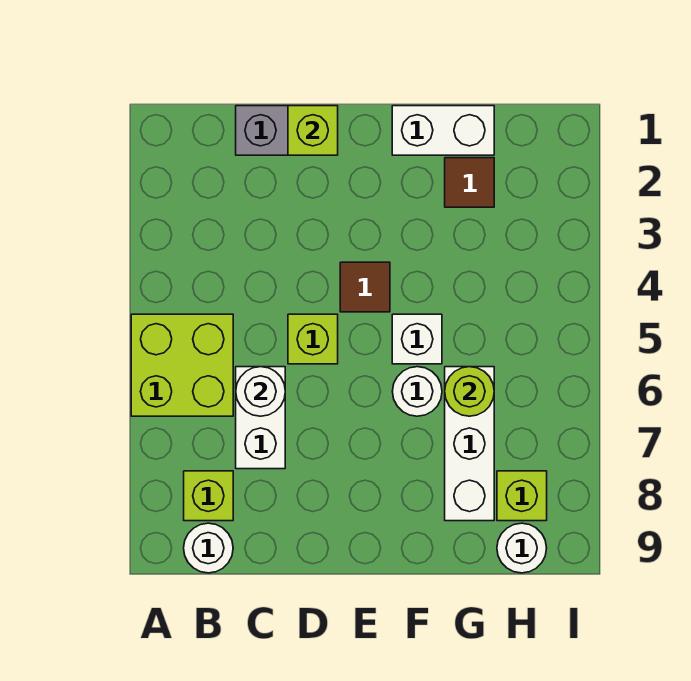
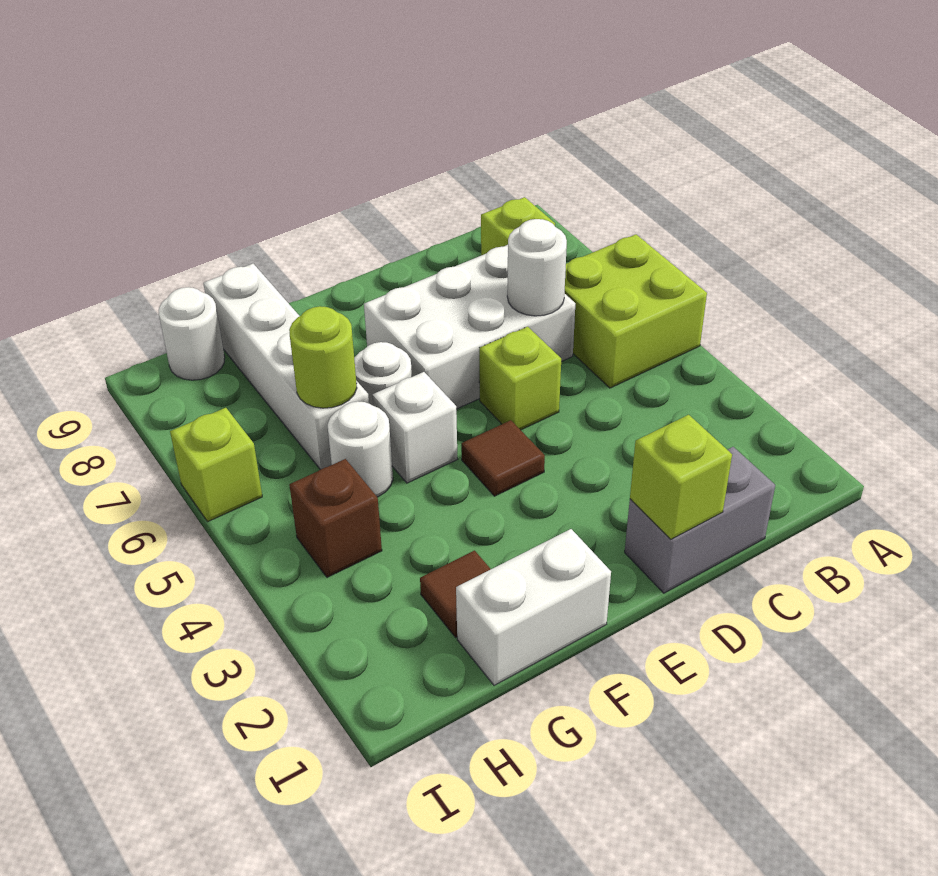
white round brick B9 level 1 -> white round brick G5 level 1
white brick C6:C7 level 1 -> white brick C6:E7 level 1
white brick G6:G8 level 1 -> white brick G6:G9 level 1
none -> brown brick H4 level 1
lime brick H8 level 1 -> lime brick I6 level 1

